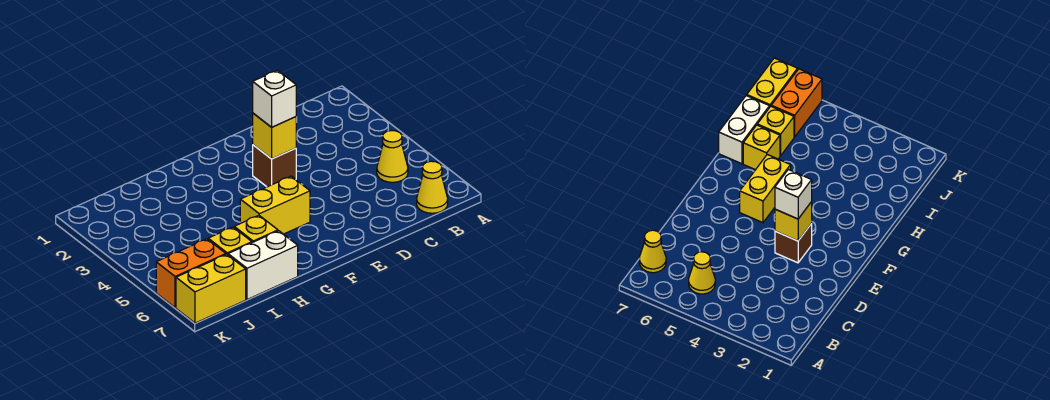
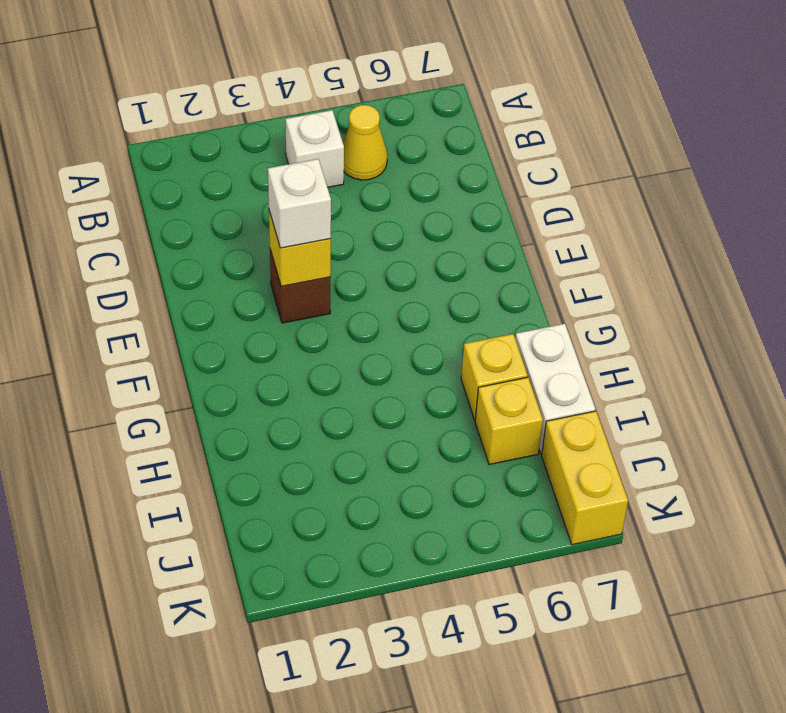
none -> white brick B4 level 1
yellow cone B7 level 1 -> none
yellow brick F5:G5 level 1 -> none
orange brick J6:K6 level 1 -> none

